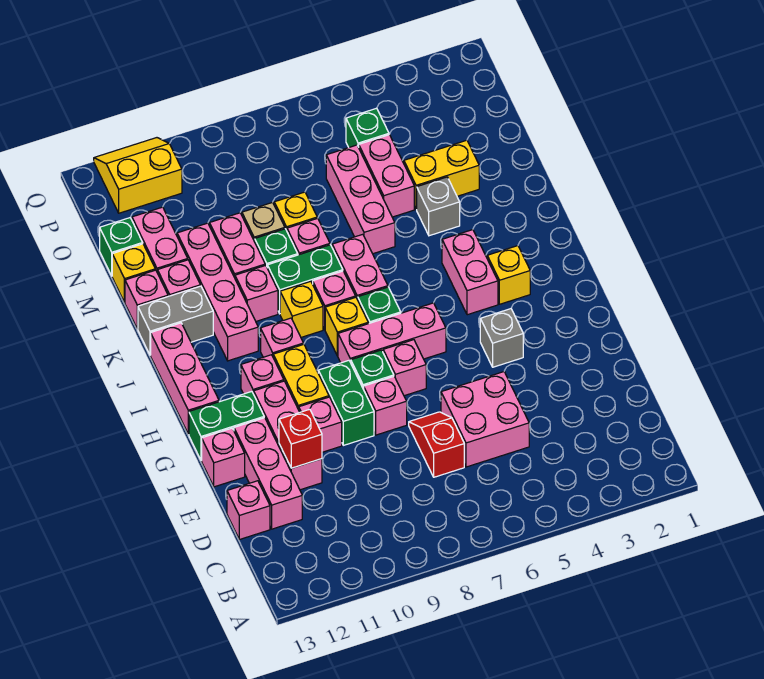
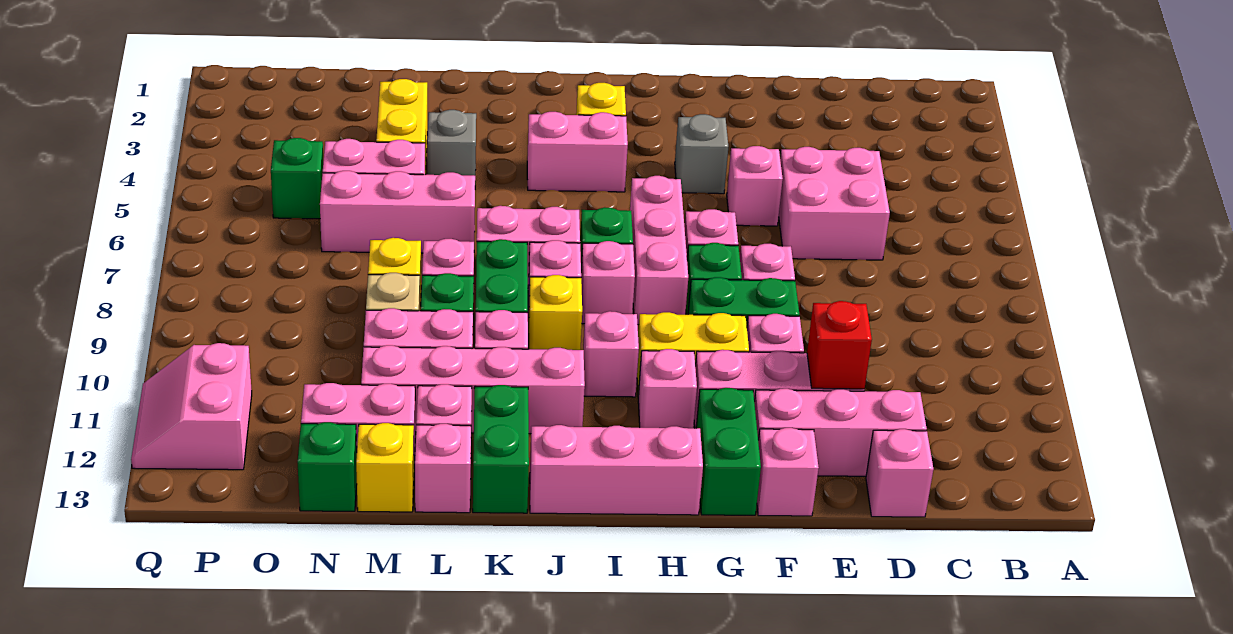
red slope D7:E7 level 1 top D -> none
none -> pink brick F5 level 1
yellow brick I8 level 1 -> pink brick I8 level 1
grey brick K12:K13 level 1 -> green brick K12:K13 level 1
yellow slope P11:Q12 level 1 top P -> pink slope P11:Q12 level 1 top P

